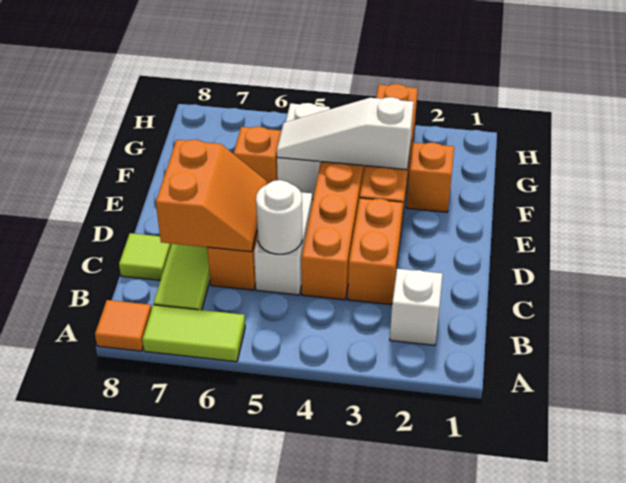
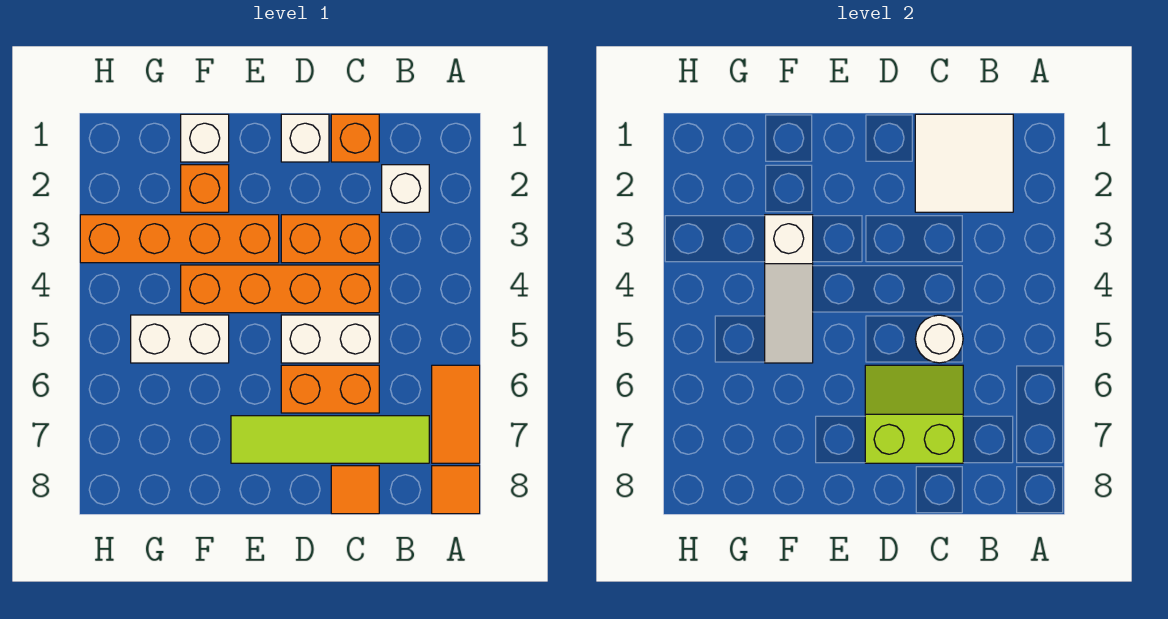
lime tile A6:A7 level 1 -> orange tile A6:A7 level 1
none -> white tile B1:C2 level 2
orange slope C6:D7 level 2 top 7 -> lime slope C6:D7 level 2 top 7
lime tile C8 level 1 -> orange tile C8 level 1
none -> white brick D1 level 1
none -> white brick F1 level 1
orange brick F6 level 1 -> orange brick C1 level 1

